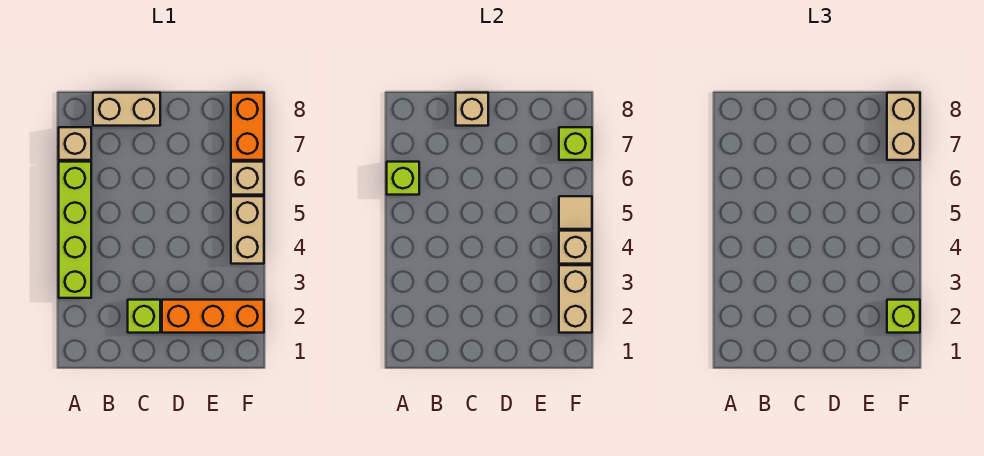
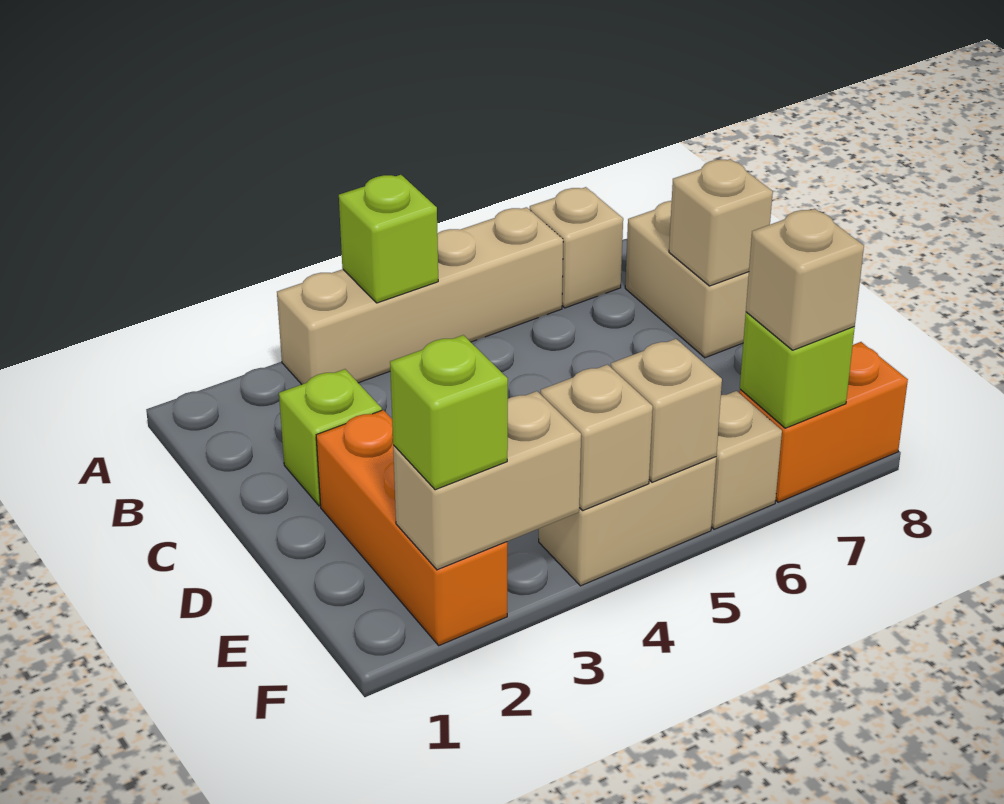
lime brick A3:A6 level 1 -> tan brick A3:A6 level 1
lime brick A6 level 2 -> lime brick A4 level 2
tan tile F5 level 2 -> tan brick F5 level 2
tan brick F7:F8 level 3 -> tan brick F7 level 3

